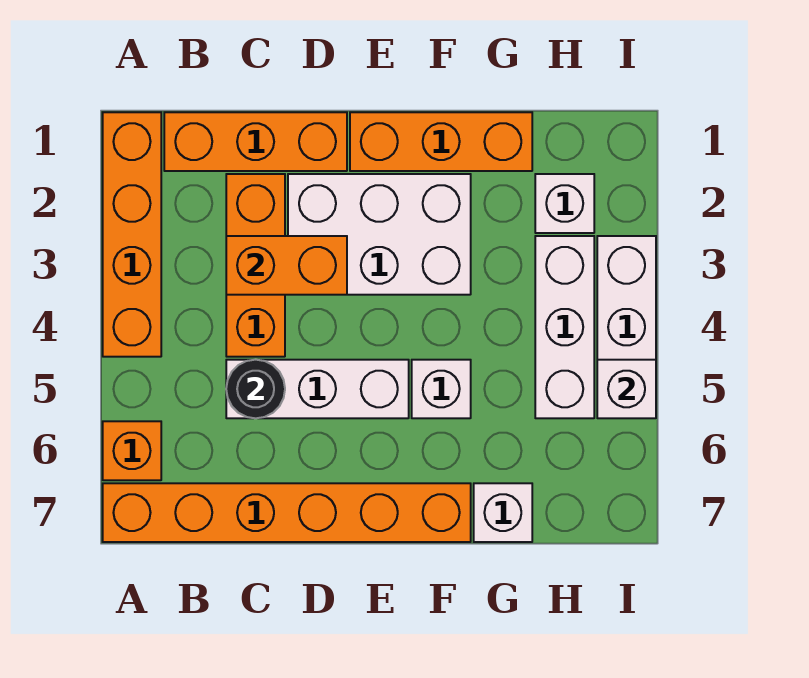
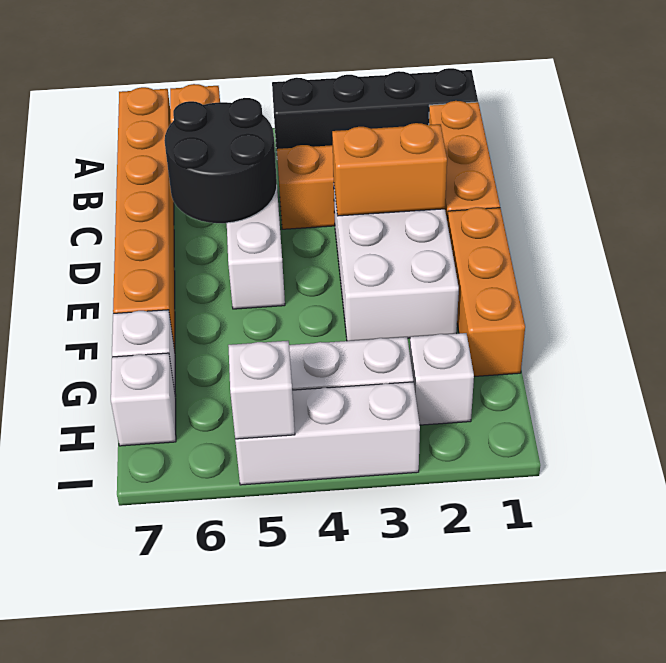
orange brick A1:A4 level 1 -> black brick A1:A4 level 1
orange brick C3:D3 level 2 -> orange brick D2:D3 level 2
black round brick C5 level 2 -> black round brick C5:D6 level 2
white brick F5 level 1 -> white brick H7 level 1

